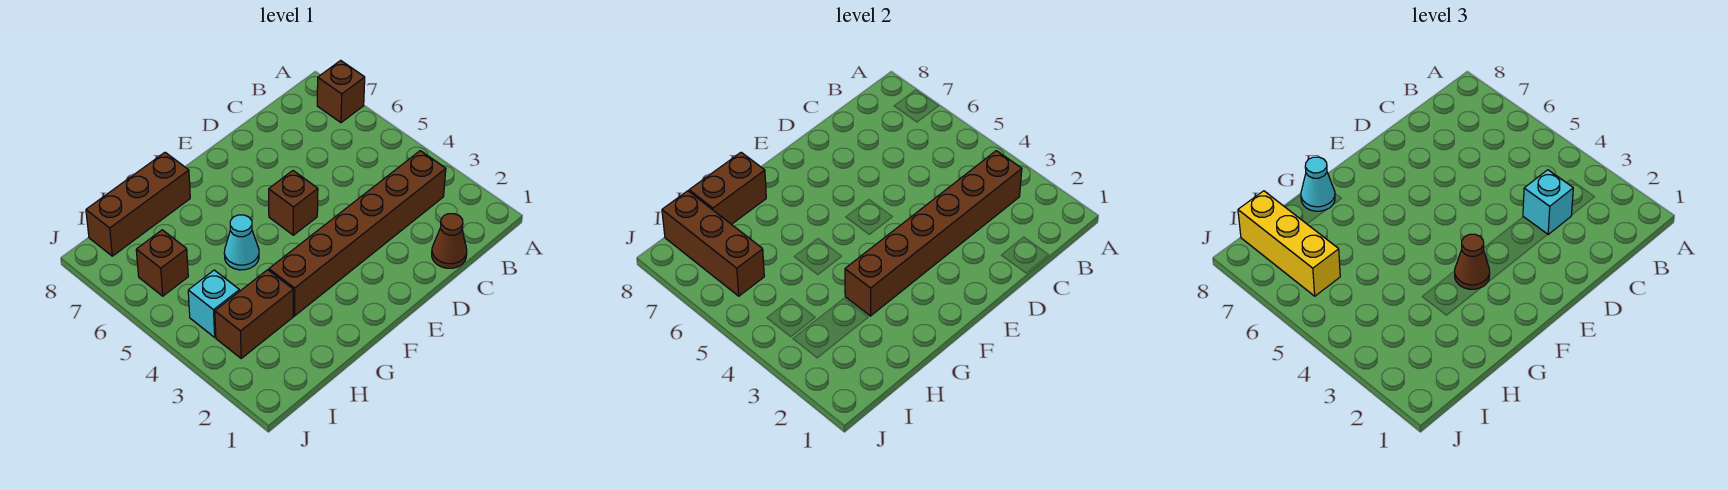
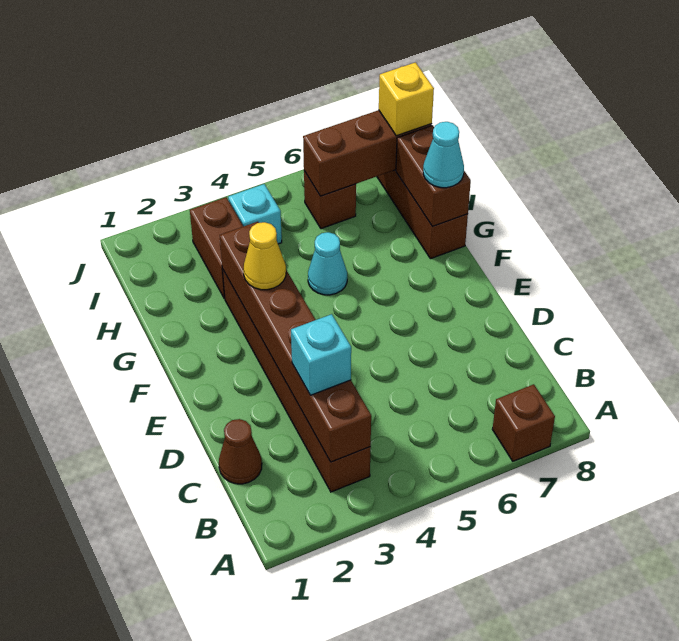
brown brick E5 level 1 -> none
brown cone F3 level 3 -> yellow cone F3 level 3
yellow brick I6:I8 level 3 -> yellow brick I8 level 3

